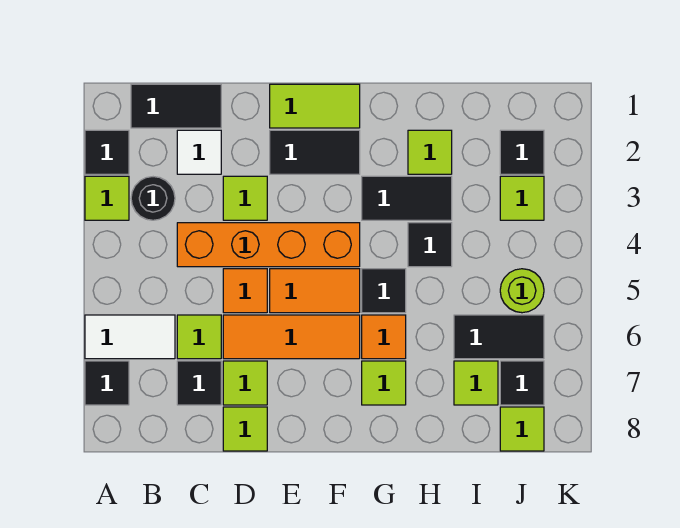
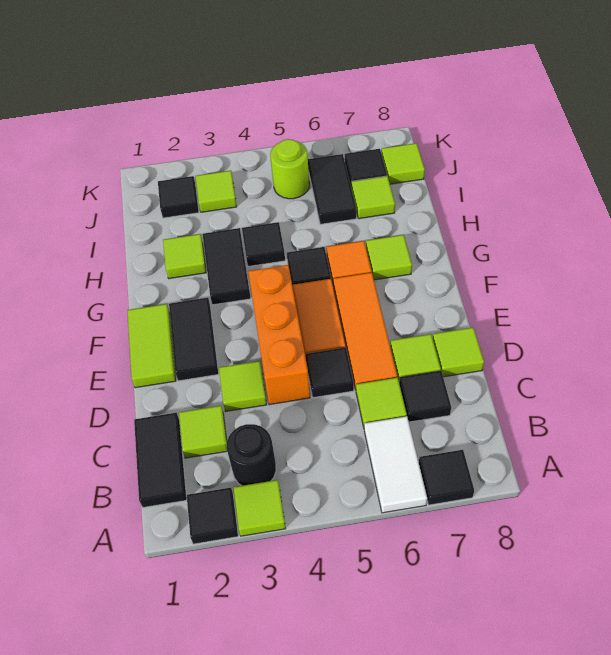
white tile C2 level 1 -> lime tile C2 level 1
orange brick C4:F4 level 1 -> orange brick D4:F4 level 1
orange tile D5 level 1 -> black tile D5 level 1

